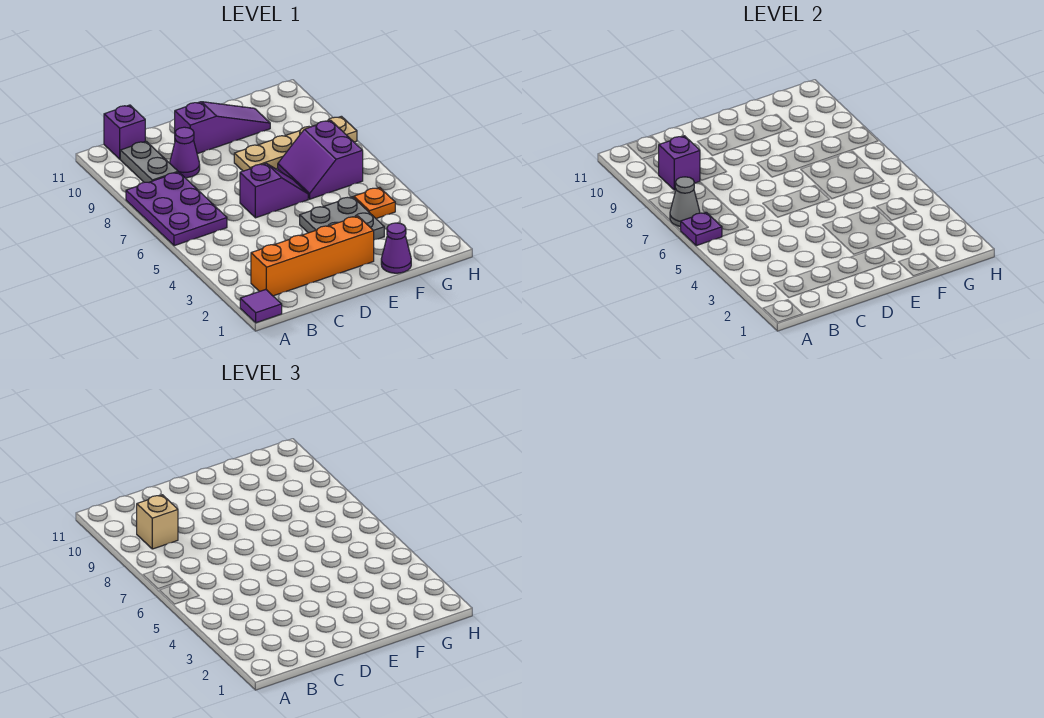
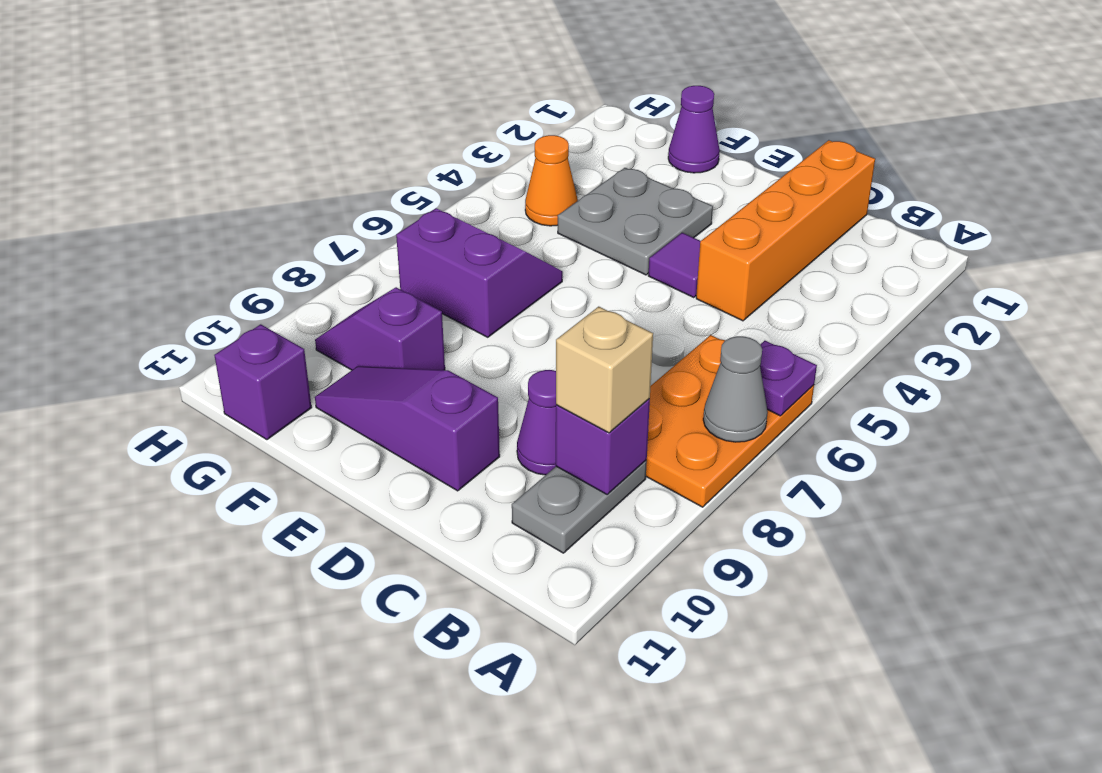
purple tile A1 level 1 -> purple tile D4 level 1
purple plate A6:B8 level 1 -> orange plate A6:B8 level 1
orange brick B2:E2 level 1 -> orange brick C1:C4 level 1
purple brick B11 level 1 -> purple brick G11 level 1
purple slope D6:E6 level 1 top D -> purple slope F9:G9 level 1 top F
tan plate E8:H8 level 1 -> none
purple slope F6:G7 level 1 top G -> purple slope F6:G7 level 1 top 7
orange plate G4 level 1 -> orange cone G4 level 1

